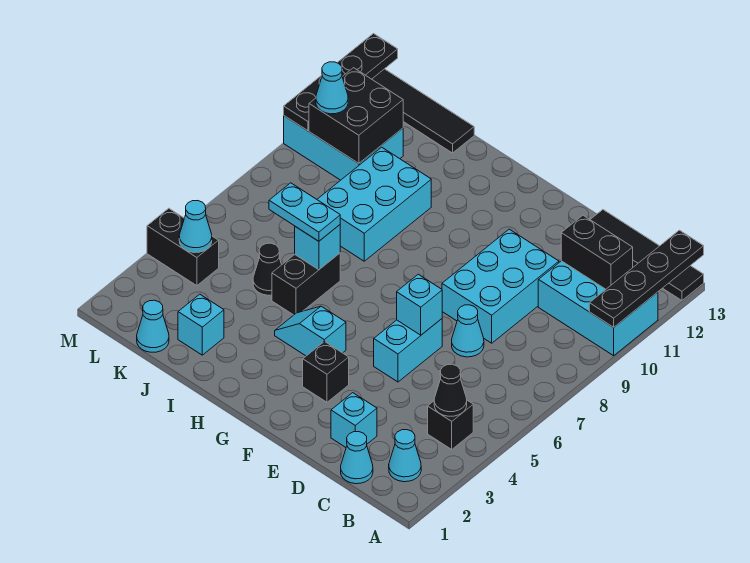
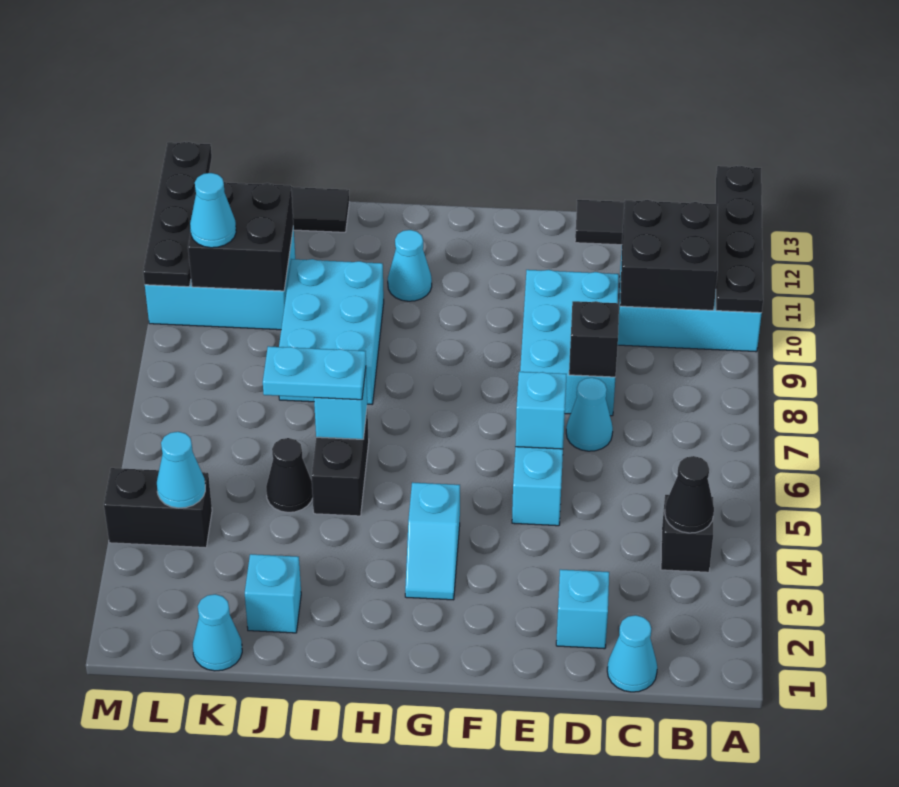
cyan cone B2 level 1 -> cyan cone H11 level 1
black brick B11:C11 level 2 -> black brick B10:C11 level 2
black brick F3 level 1 -> black brick D8 level 2
cyan slope G4:H4 level 1 top G -> cyan slope G3:G4 level 1 top 4

